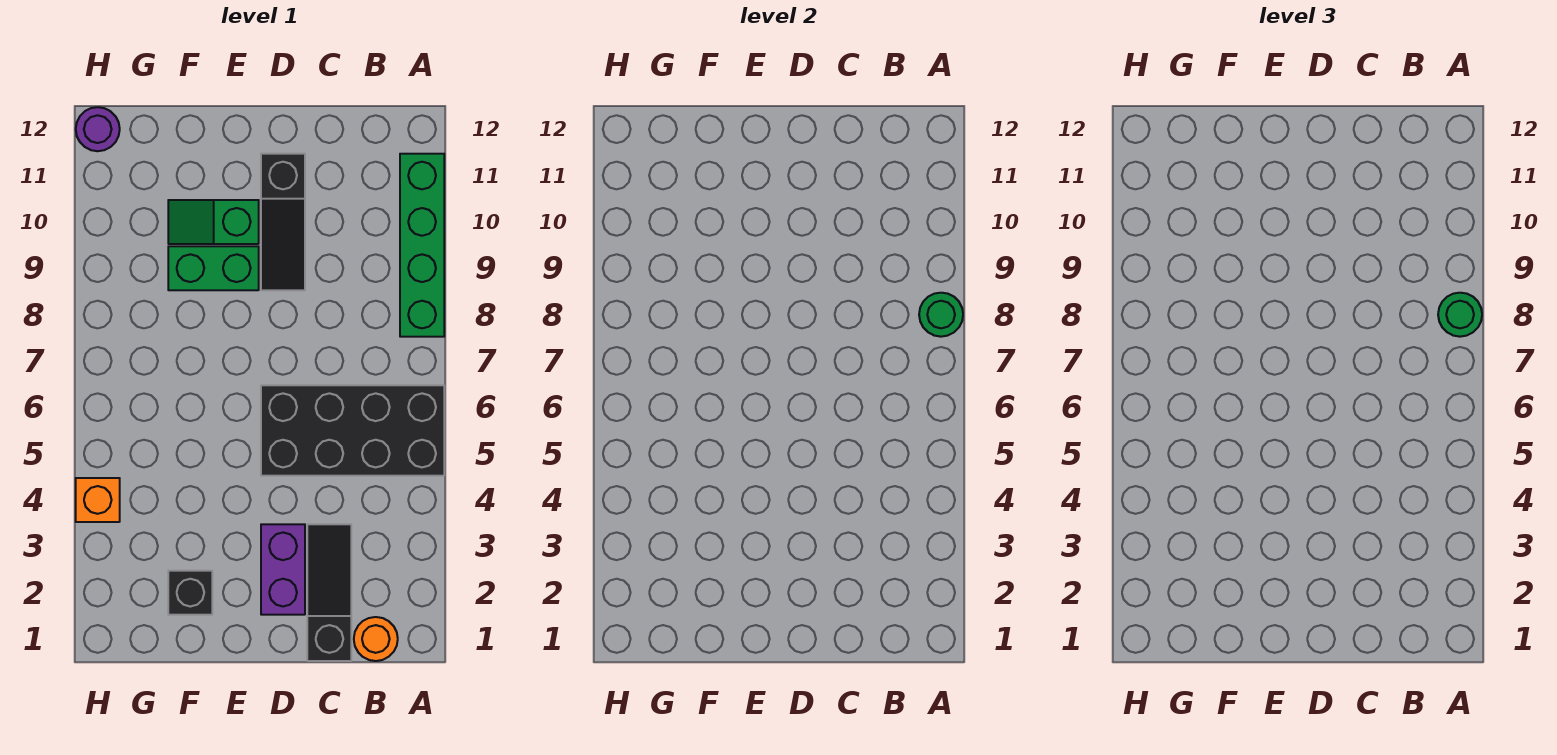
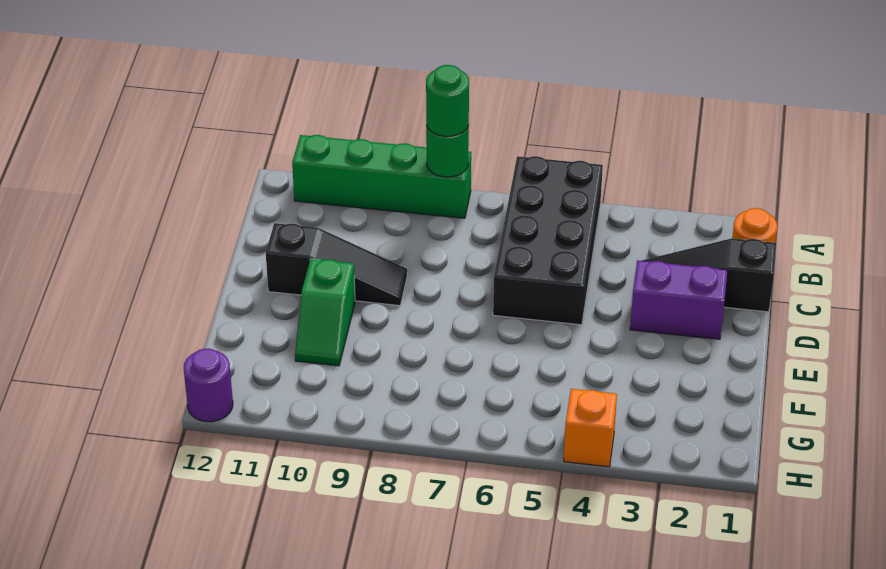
green brick E9:F9 level 1 -> none
black brick F2 level 1 -> none

